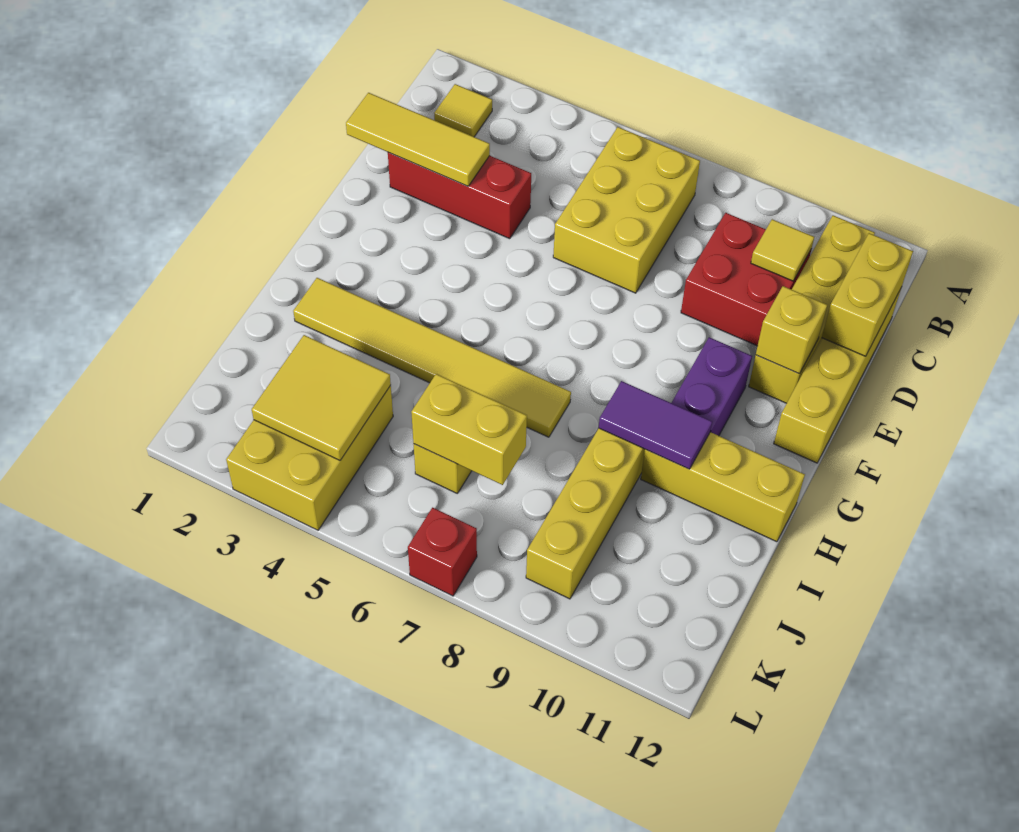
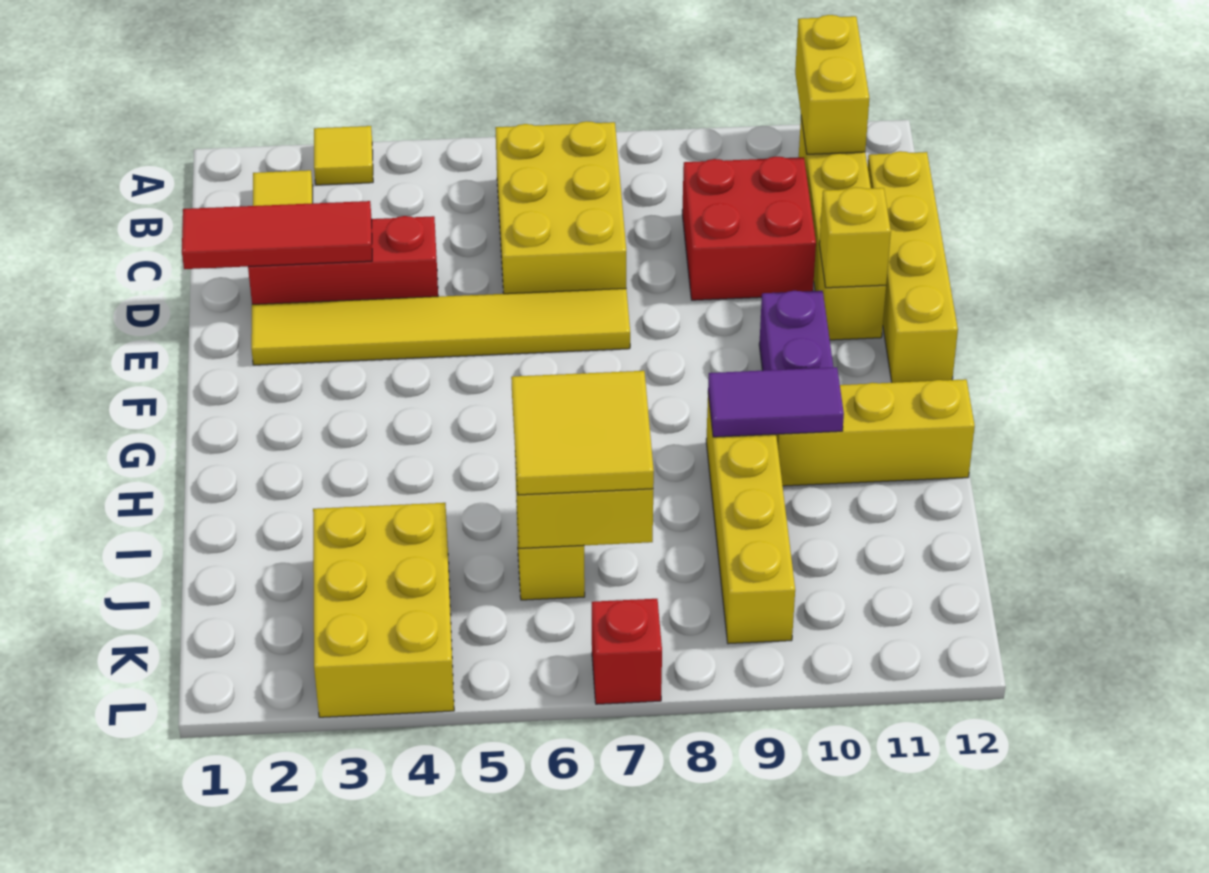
yellow tile C10 level 2 -> yellow tile A3 level 1
yellow brick C12:D12 level 2 -> yellow brick A11:B11 level 2
yellow tile D1:D3 level 2 -> red tile D1:D3 level 2
yellow tile H2:H7 level 1 -> yellow tile E2:E7 level 1
yellow tile J3:K4 level 2 -> yellow tile I6:J7 level 3

